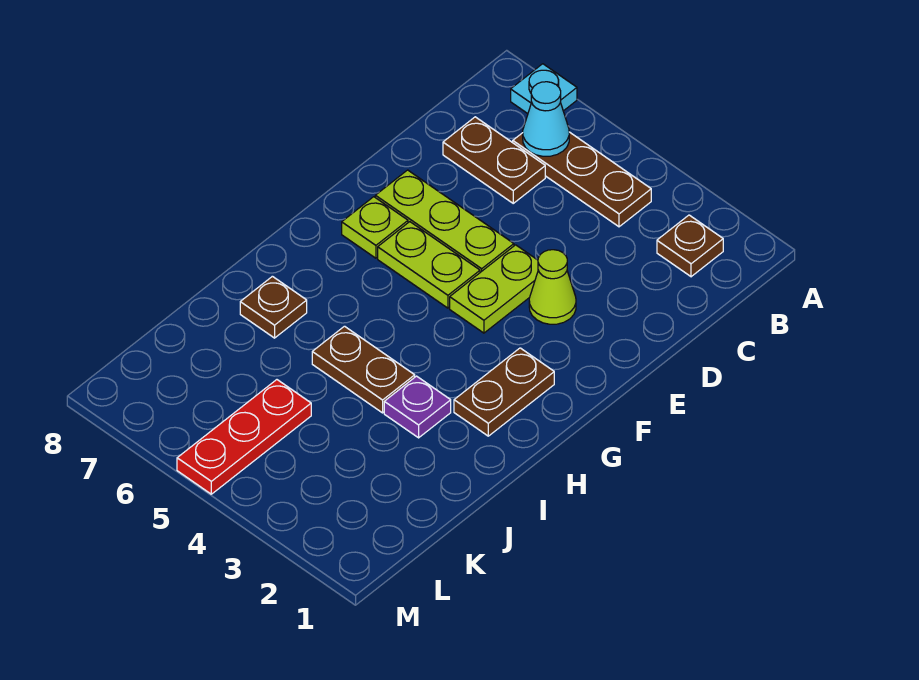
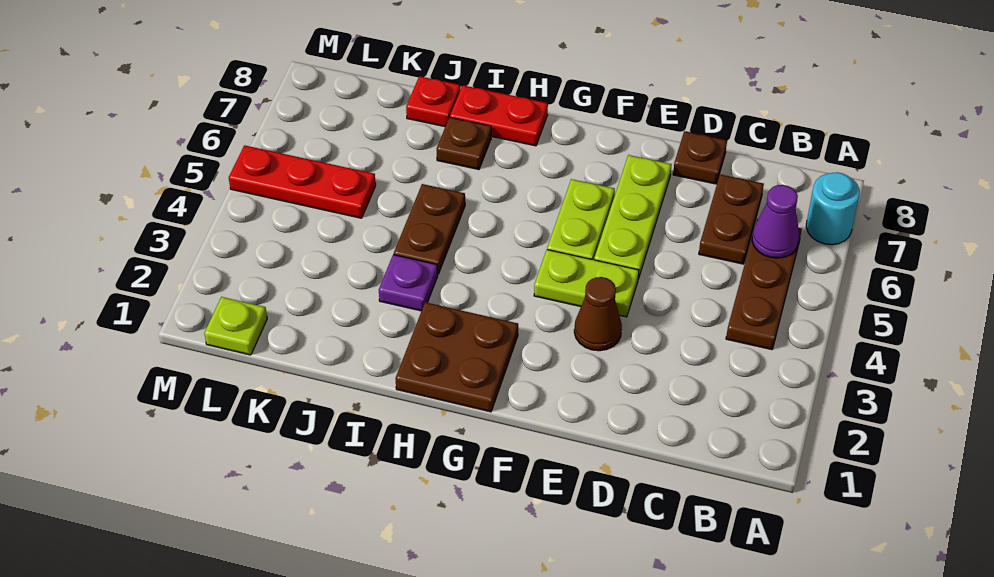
cyan plate A7 level 1 -> cyan round brick A7 level 1
brown plate B2 level 1 -> brown plate D8 level 1
cyan cone B6 level 2 -> purple cone B6 level 2
lime cone E3 level 1 -> brown cone E3 level 1
lime plate F7 level 1 -> lime plate L1 level 1
brown plate G2:H2 level 1 -> brown plate G1:H2 level 1
none -> red plate H8:I8 level 1
none -> red plate J8 level 1

